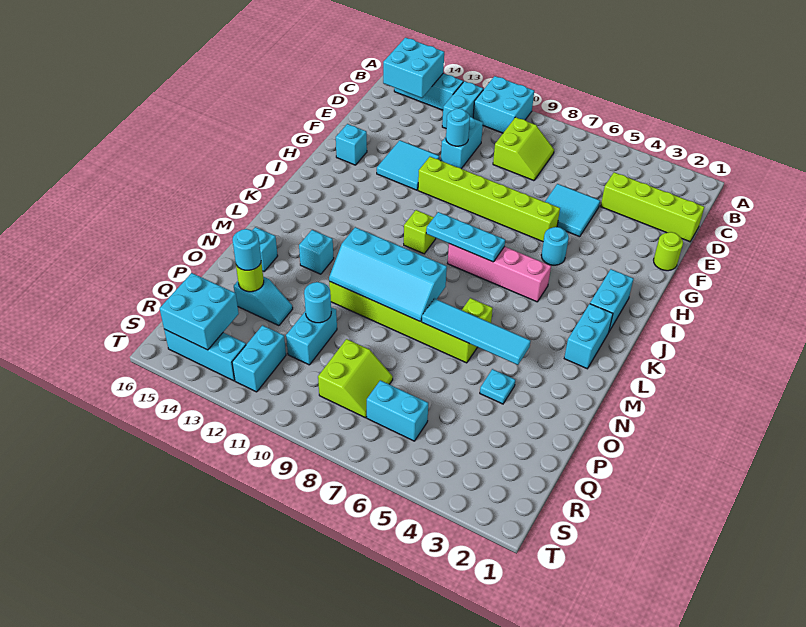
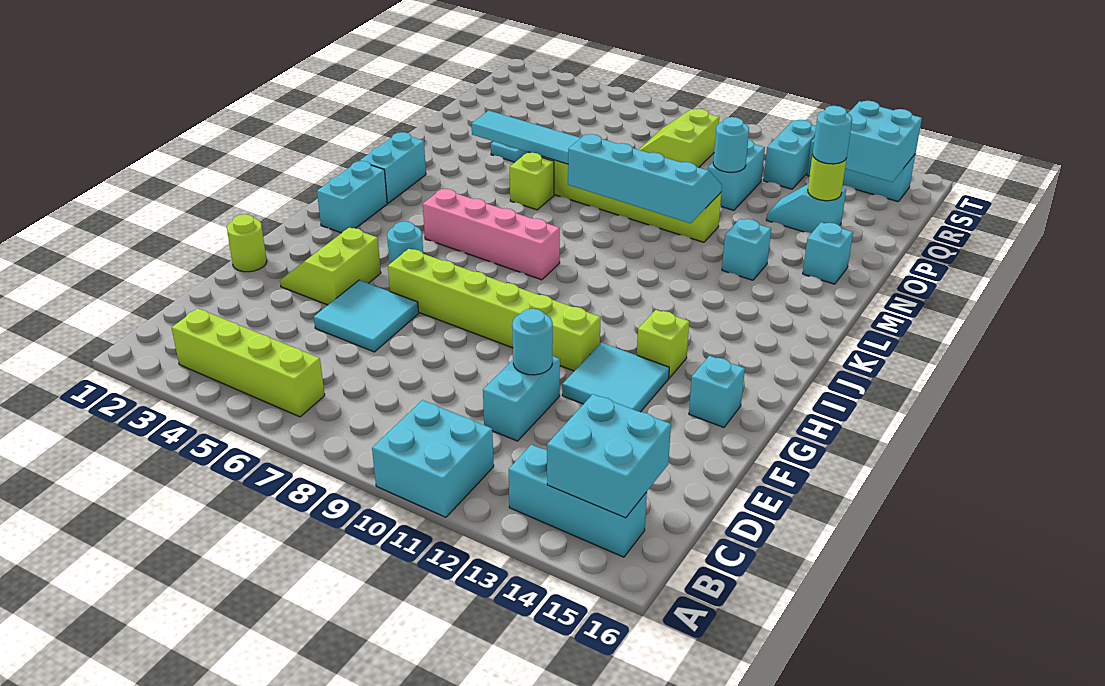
cyan brick B12:C12 level 1 -> none
lime slope C8:D9 level 1 top 9 -> lime slope F3:G4 level 1 top 4
lime brick D1:D4 level 1 -> lime brick B3:B6 level 1
cyan plate J7:J9 level 2 -> none
lime brick J10 level 1 -> lime brick H13 level 1
cyan brick R6:R7 level 1 -> none

